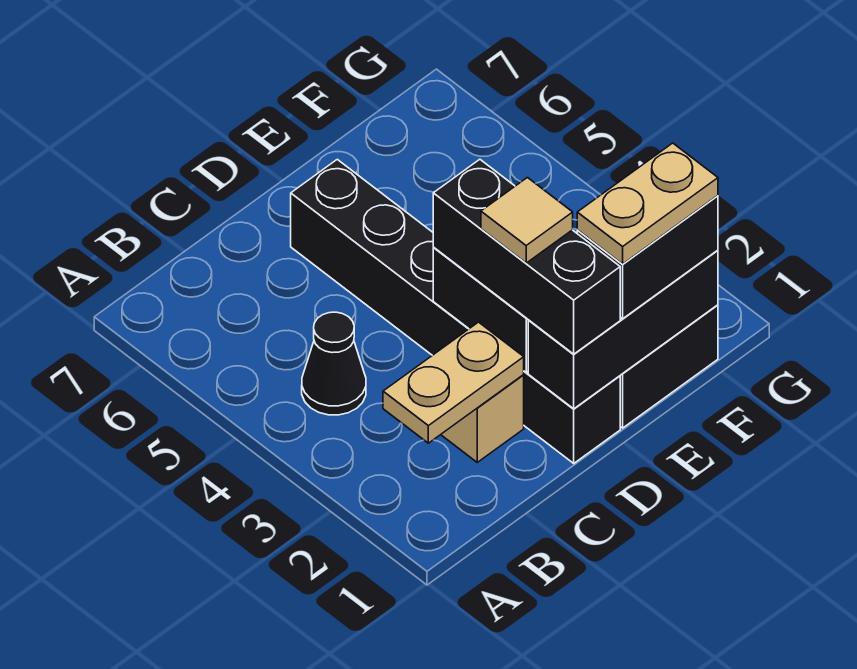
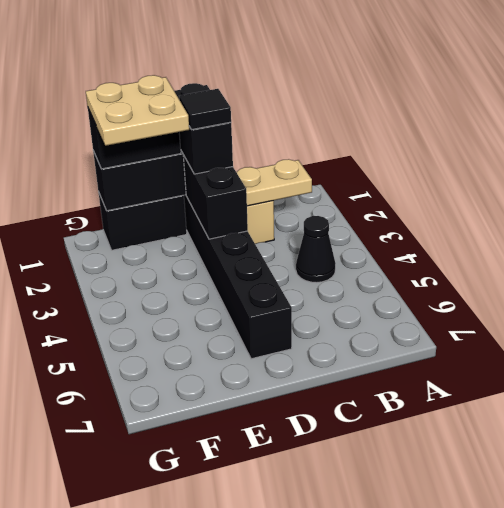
black brick D1:D3 level 3 -> black brick D1:D2 level 3
tan tile D2 level 4 -> black tile D2 level 4
tan plate E1:F1 level 4 -> tan plate E1:F2 level 4

